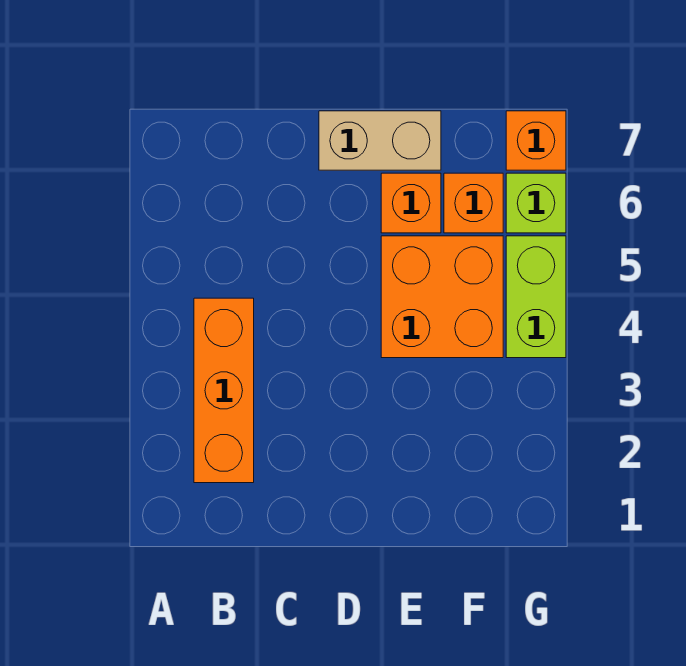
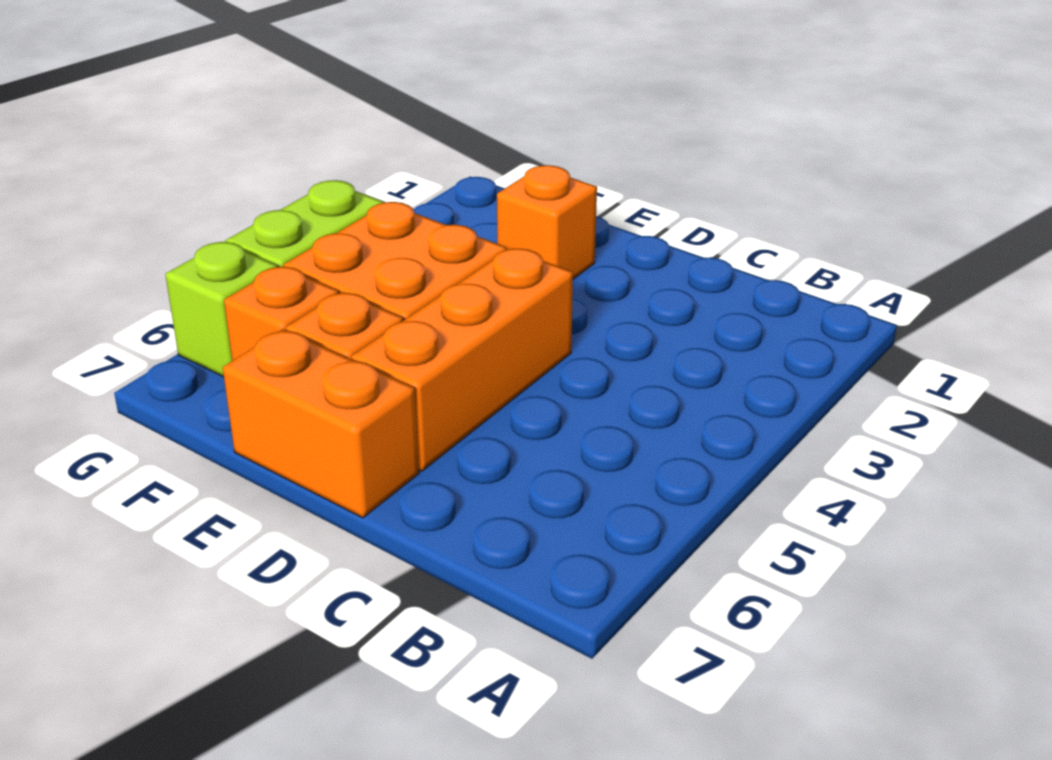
orange brick B2:B4 level 1 -> orange brick D4:D6 level 1
tan brick D7:E7 level 1 -> orange brick D7:E7 level 1
orange brick G7 level 1 -> orange brick E2 level 1

